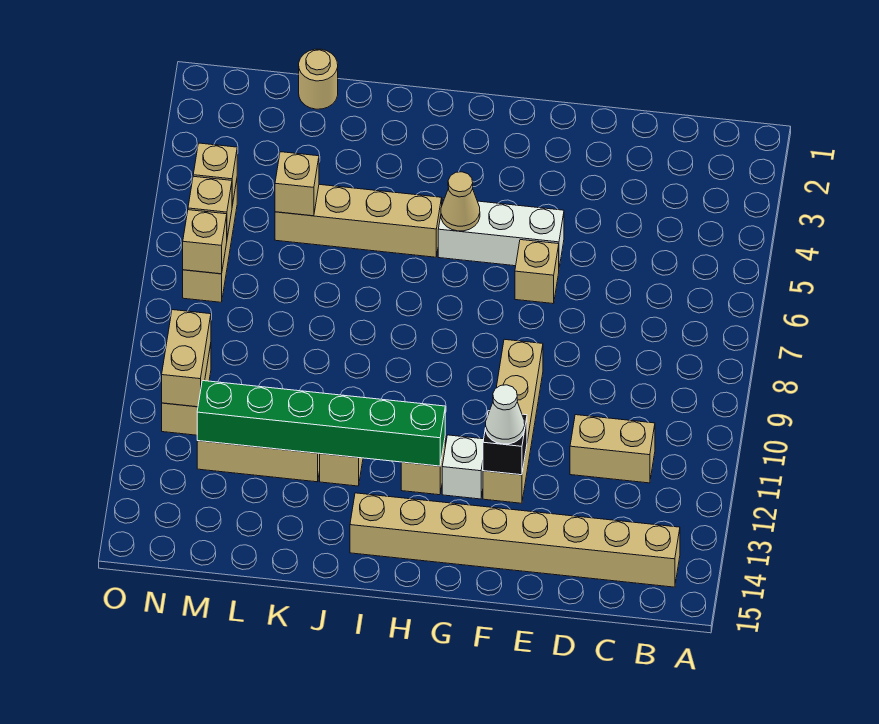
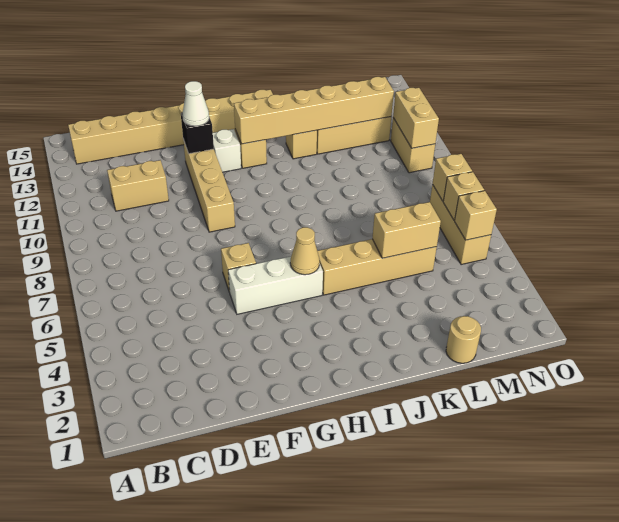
green brick H12:M12 level 2 -> tan brick H12:M12 level 2
tan brick L5 level 2 -> tan brick K5:L5 level 2

